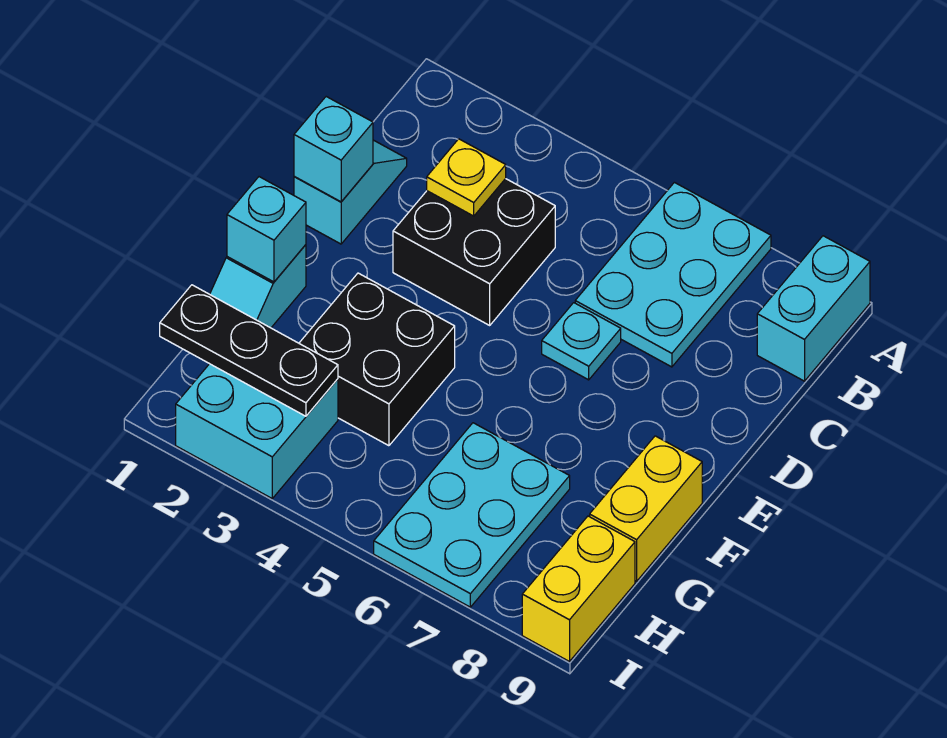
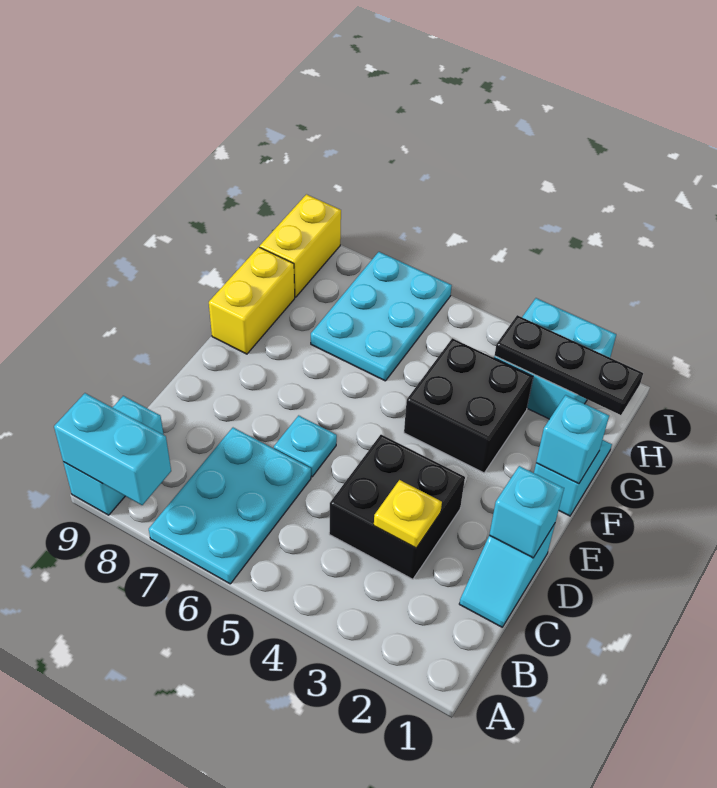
none -> cyan brick A8:A9 level 2

